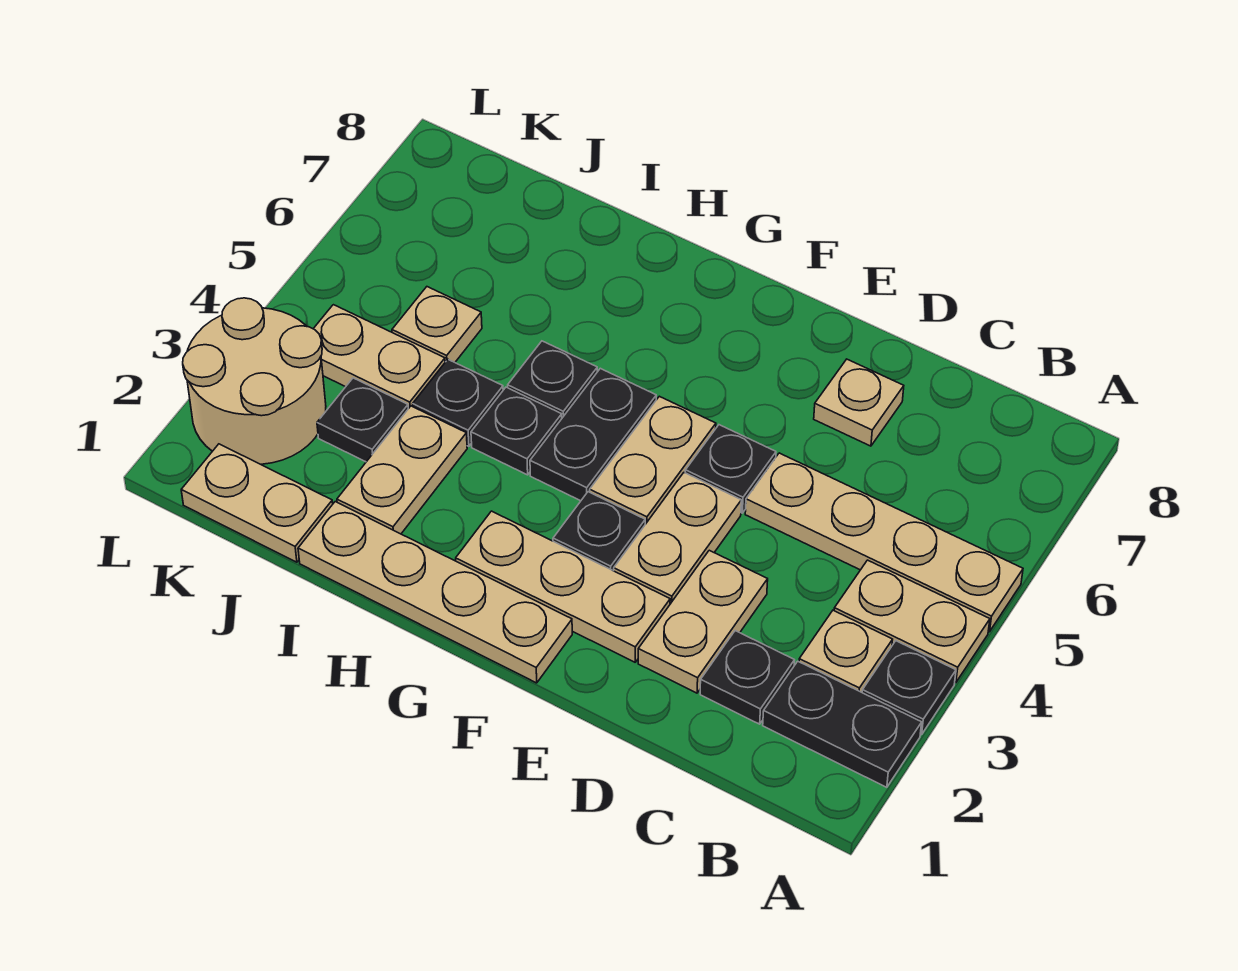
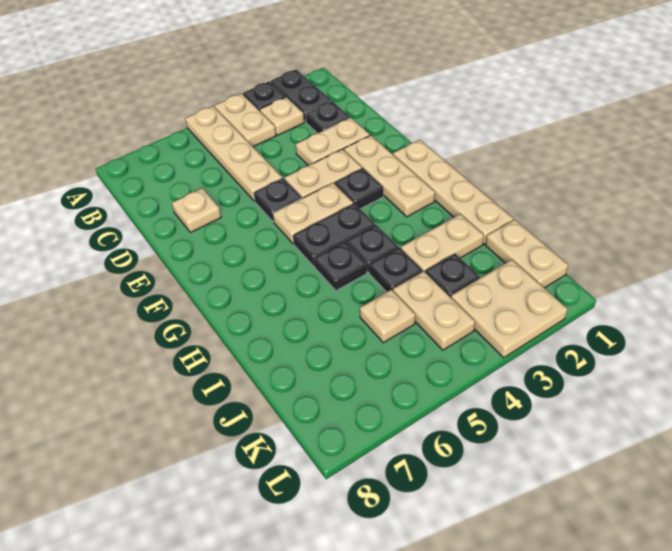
tan round brick K2:L3 level 1 -> tan plate K2:L3 level 1

